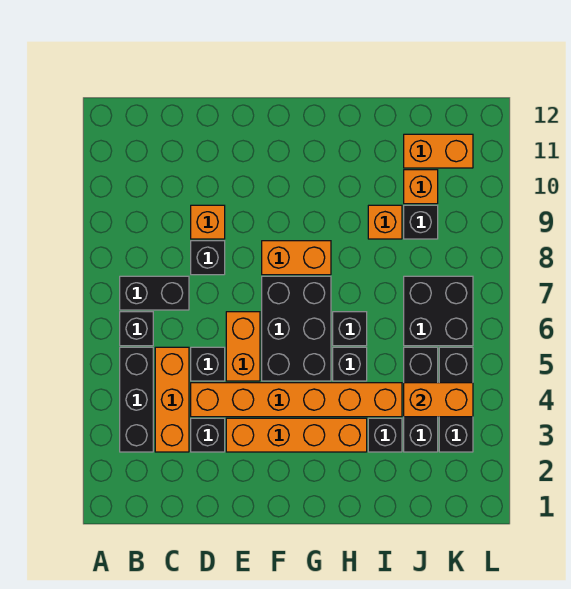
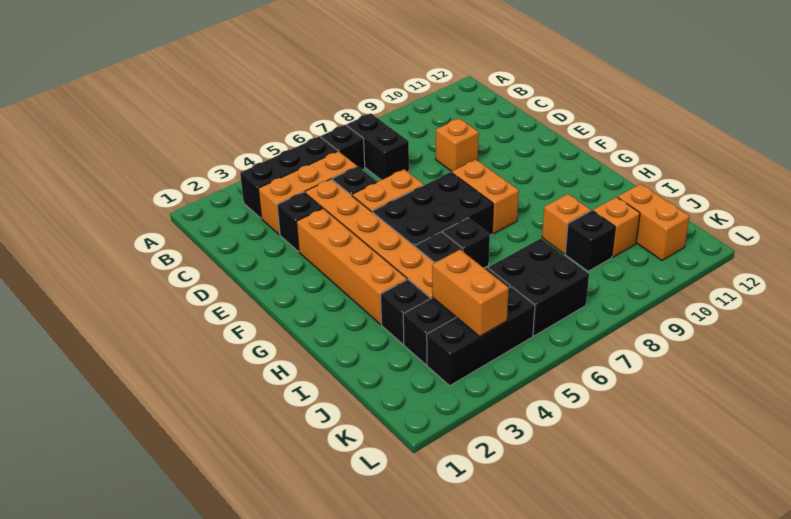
black brick D8 level 1 -> none

